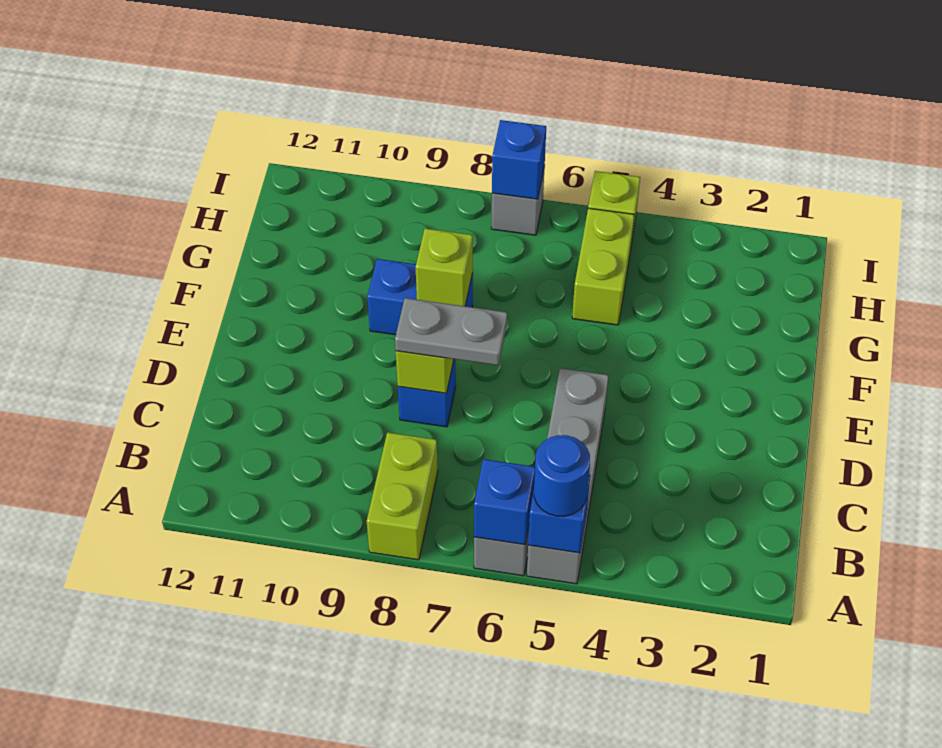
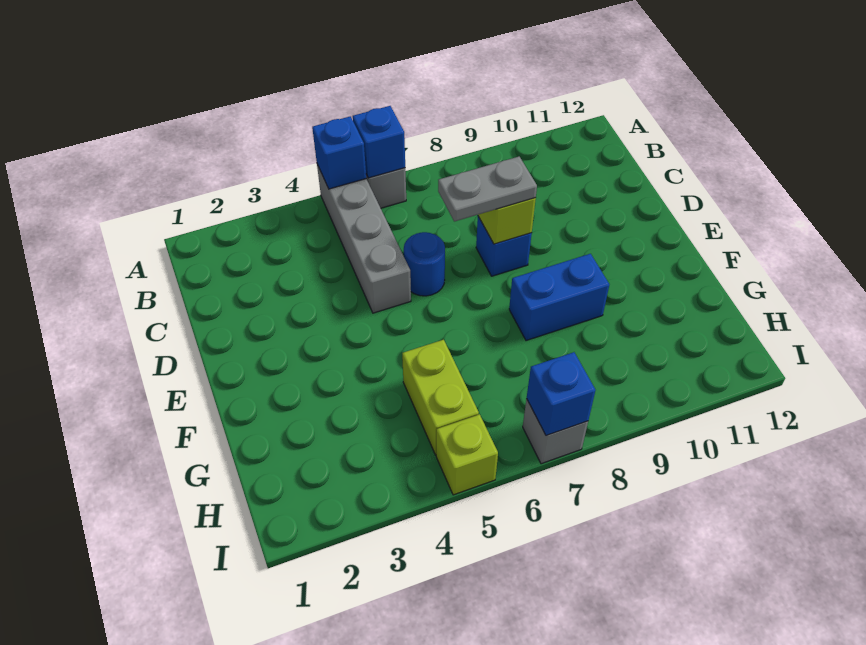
blue round brick A5 level 3 -> blue round brick D6 level 1
lime brick A8:B8 level 1 -> none
lime brick F8 level 2 -> none

